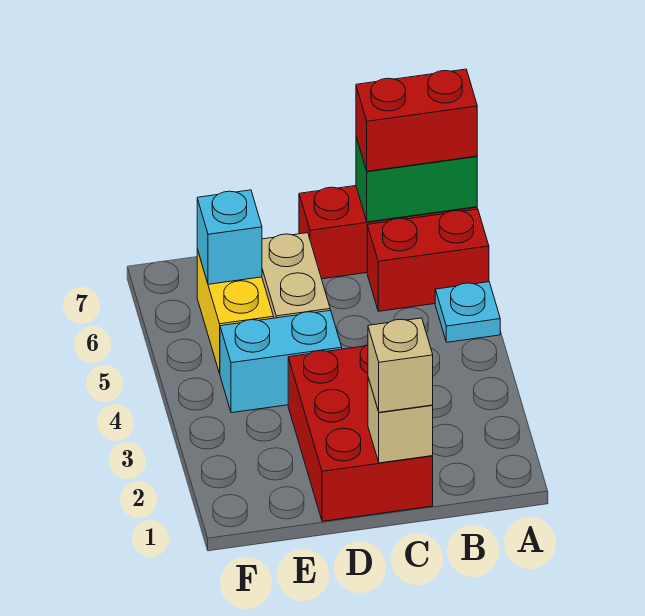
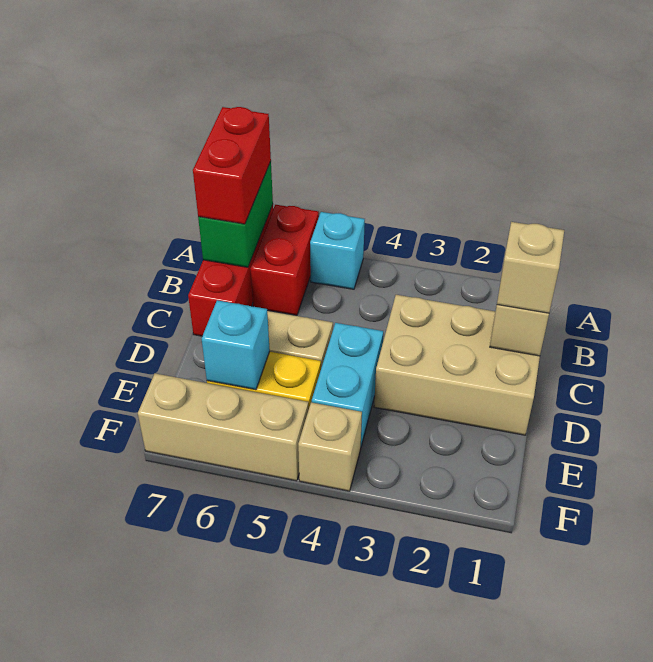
cyan plate A5 level 1 -> cyan brick A5 level 1
red brick C1:D3 level 1 -> tan brick C1:D3 level 1
none -> tan brick F4 level 1
none -> tan brick F5:F7 level 1

